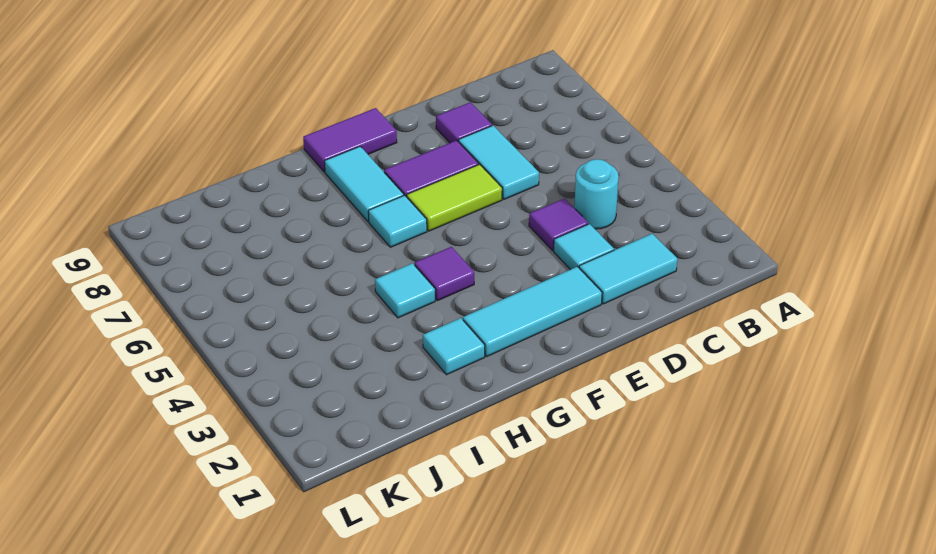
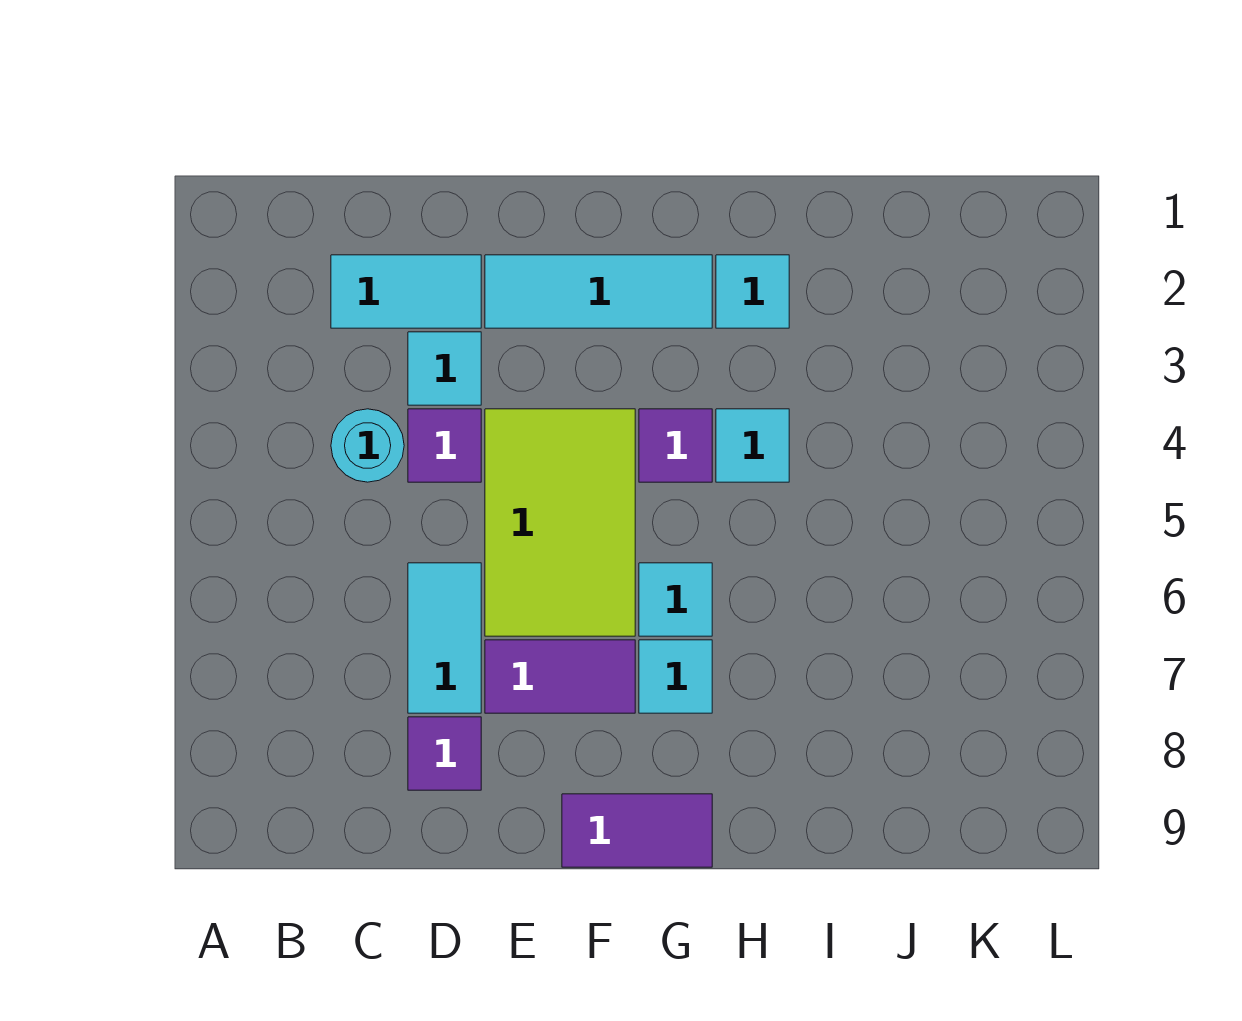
lime tile E6:F6 level 1 -> lime tile E4:F6 level 1
cyan tile G7:G8 level 1 -> cyan tile G7 level 1

